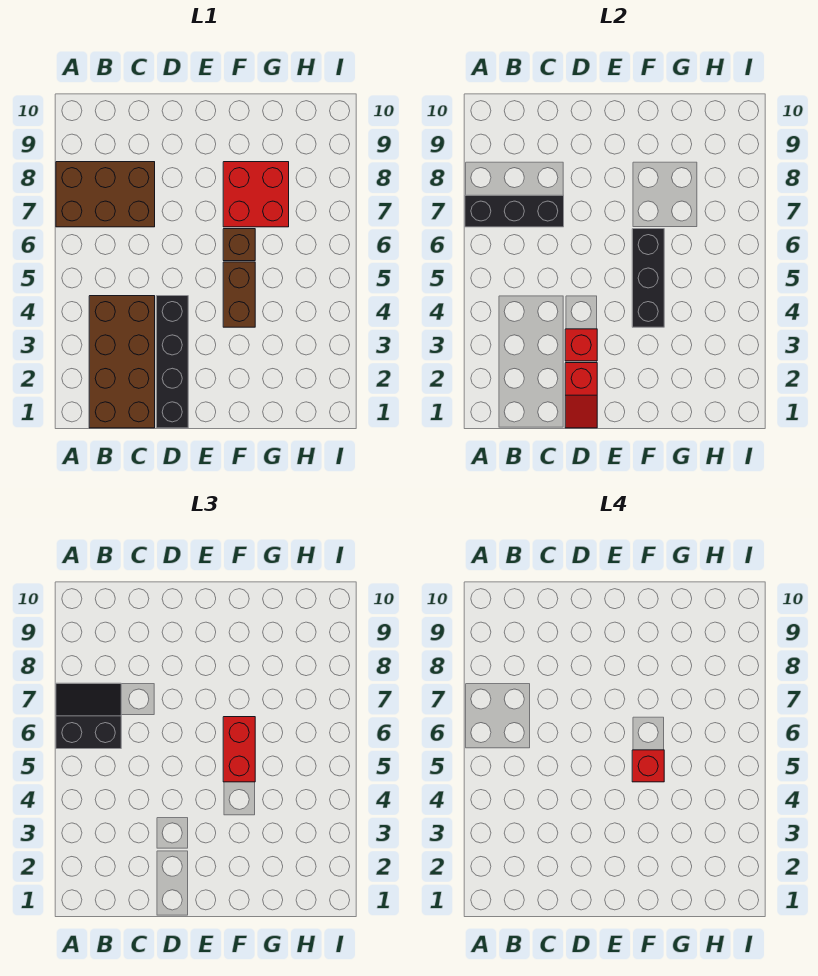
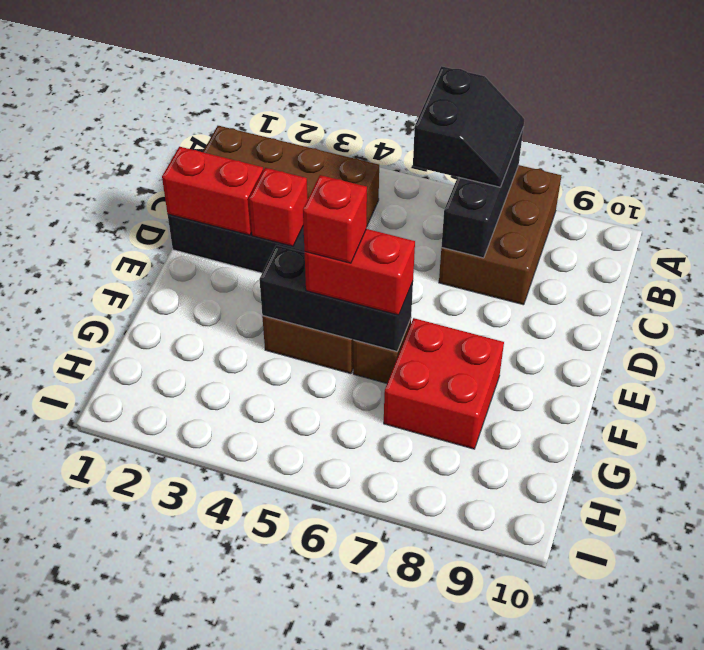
red slope D1:D2 level 2 top 2 -> red brick D1:D2 level 2

